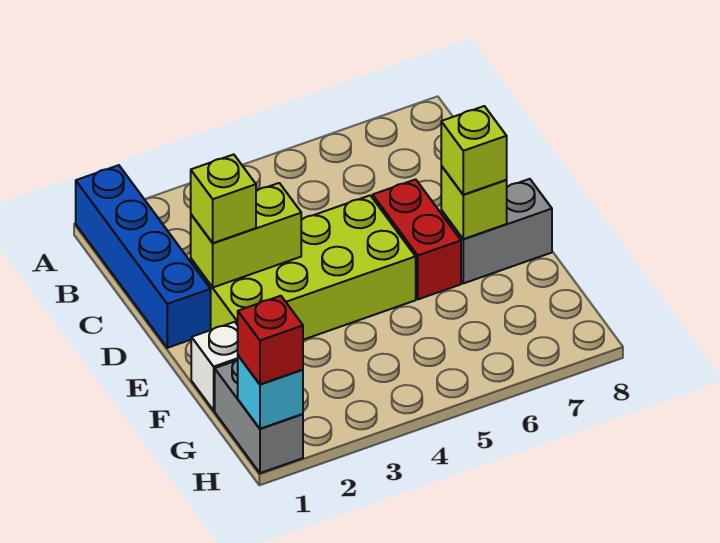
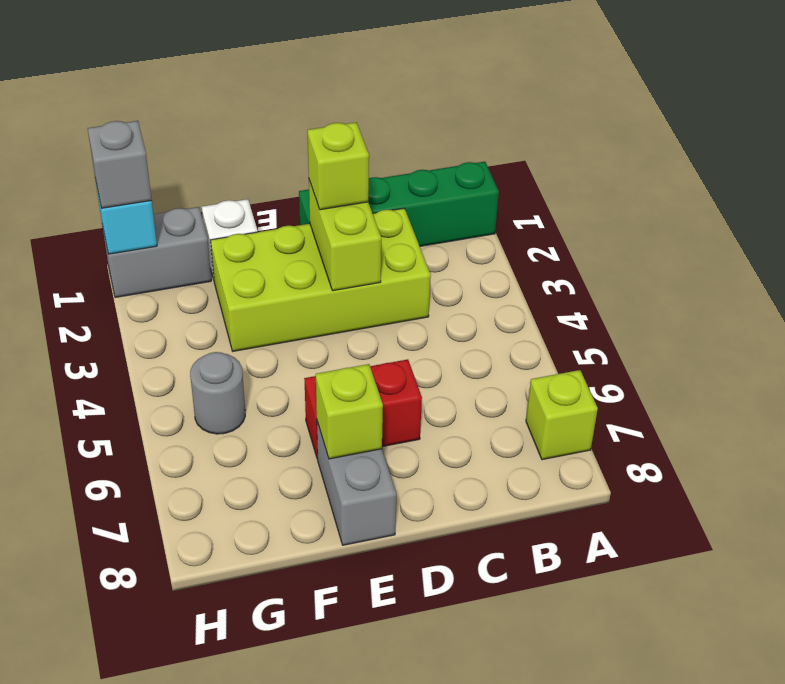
blue brick A1:D1 level 1 -> green brick A1:D1 level 1
lime brick D2:E5 level 1 -> lime brick C2:F3 level 1
lime brick E7 level 3 -> lime brick A7 level 1
none -> grey round brick G5 level 1
red brick H1 level 3 -> grey brick H1 level 3

